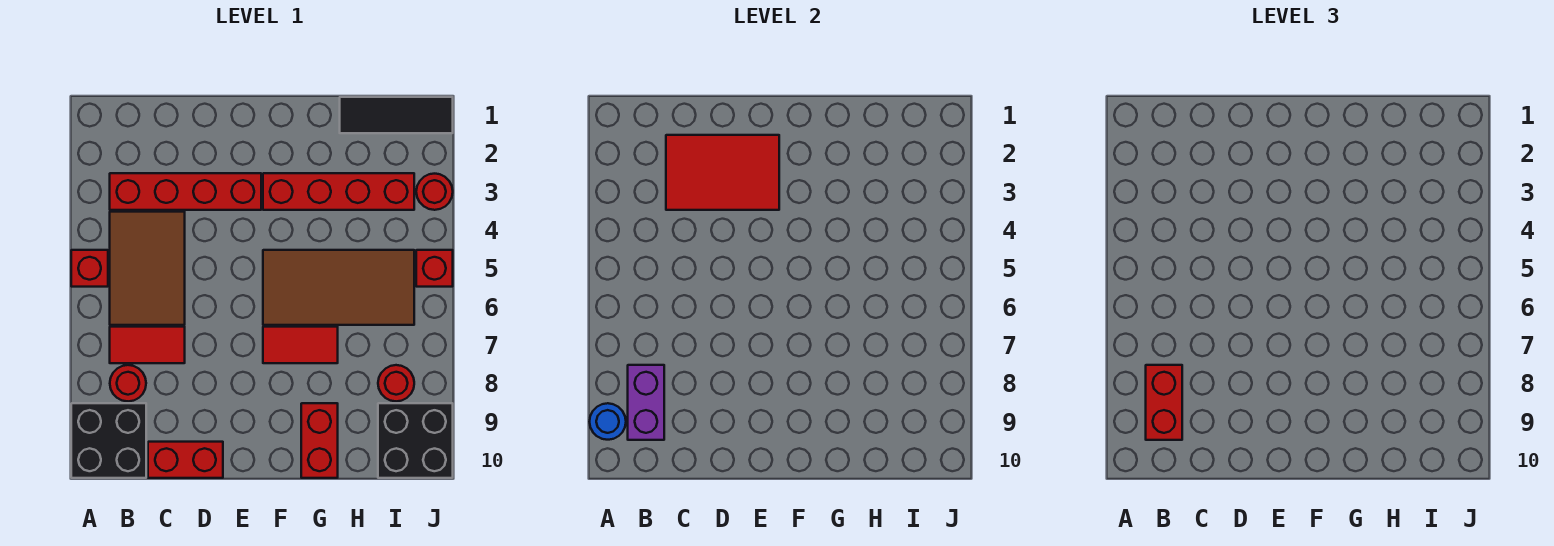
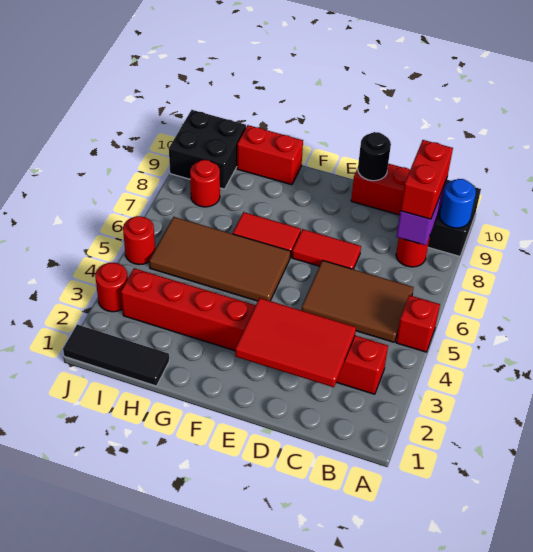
brown tile B4:C6 level 1 -> brown tile B5:D6 level 1
red tile B7:C7 level 1 -> red tile D7:E7 level 1
none -> black round brick D10 level 2
red brick G9:G10 level 1 -> red brick G10:H10 level 1
red brick J5 level 1 -> red round brick J5 level 1

